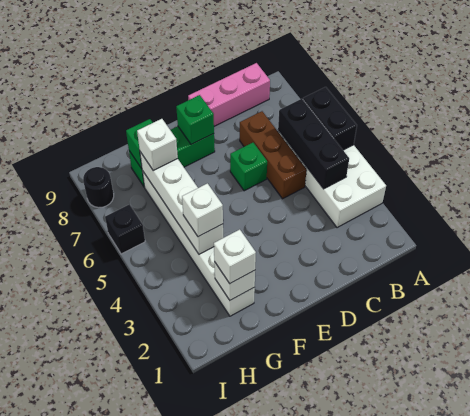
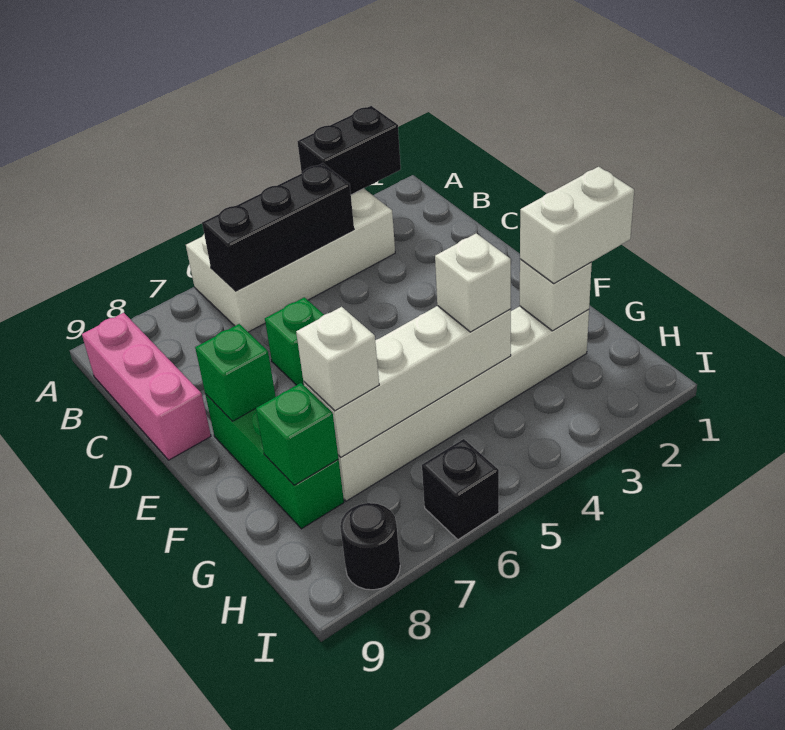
black brick A5:A6 level 2 -> black brick A2:A3 level 2
brown brick C5:C7 level 1 -> none
white brick G2 level 3 -> white brick G1:G2 level 3

